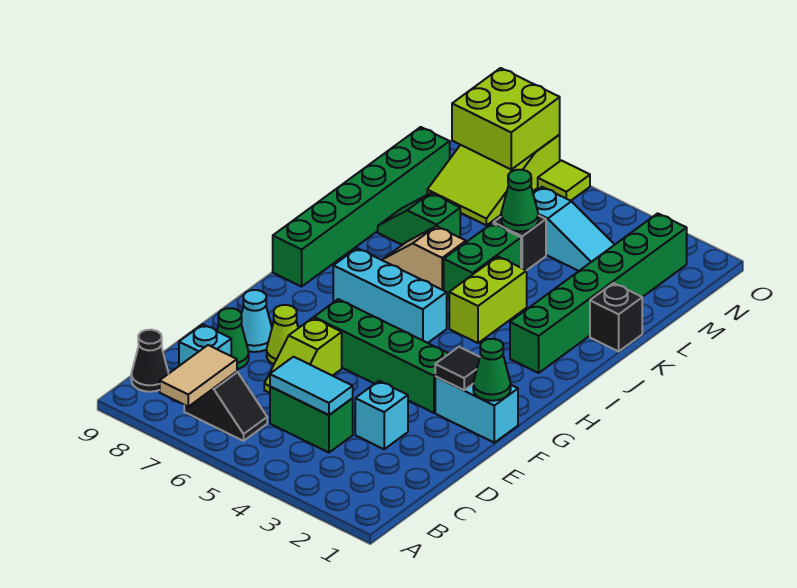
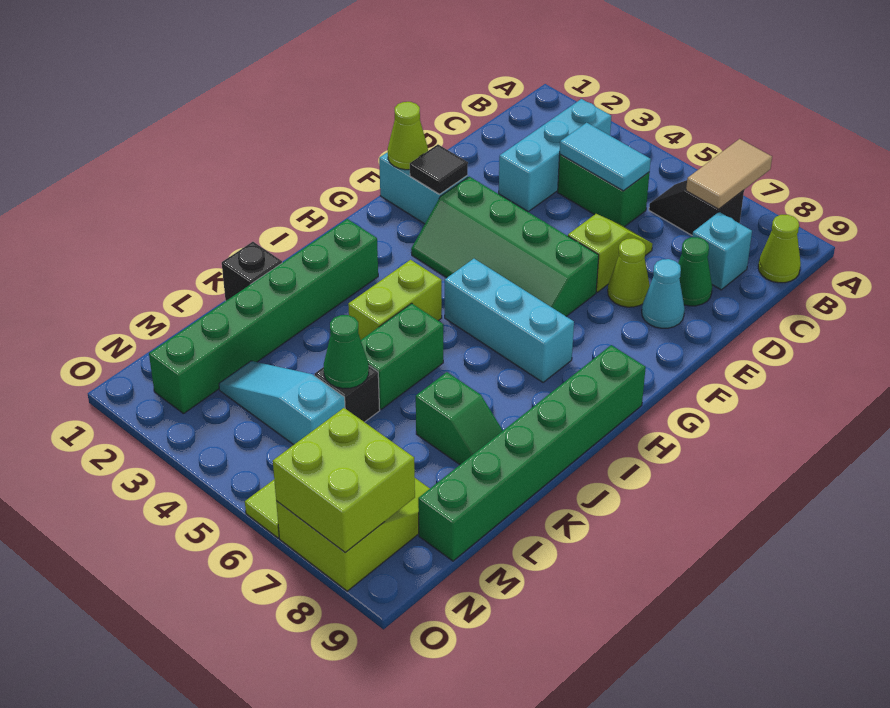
black cone B9 level 1 -> lime cone B9 level 1
cyan brick D3 level 1 -> cyan brick B3:D3 level 1
green cone F1 level 2 -> lime cone F1 level 2
tan slope J6:J7 level 1 top 6 -> none

